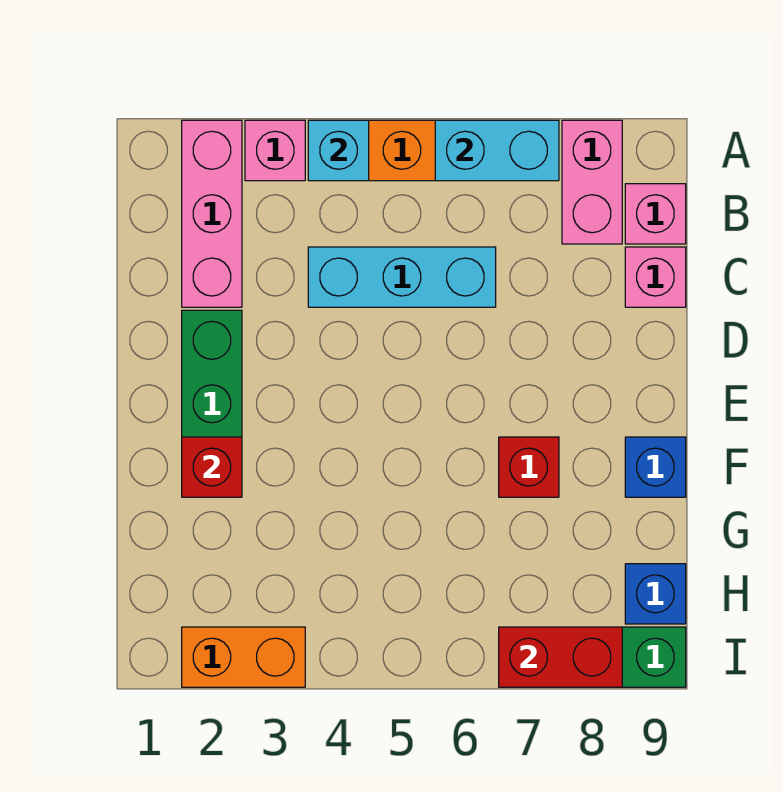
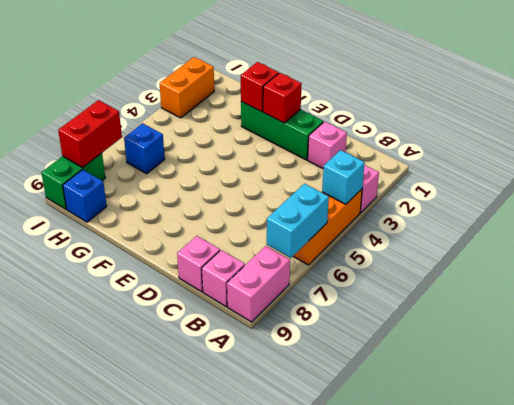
pink brick A2:C2 level 1 -> pink brick C2 level 1
pink brick A8:B8 level 1 -> pink brick A8:A9 level 1
cyan brick C4:C6 level 1 -> none
red brick F7 level 1 -> red brick E2 level 2
blue brick F9 level 1 -> blue brick H6 level 1

